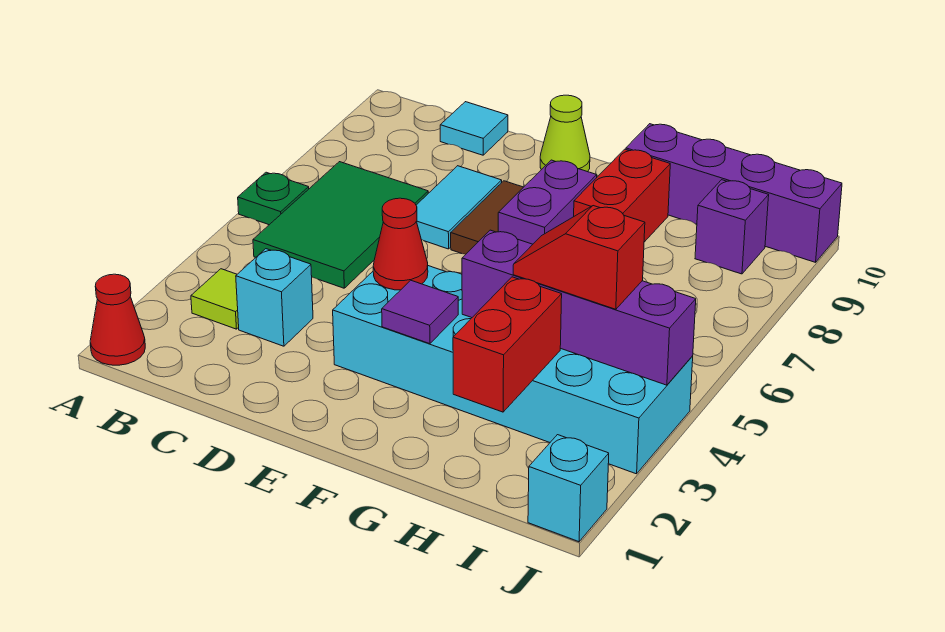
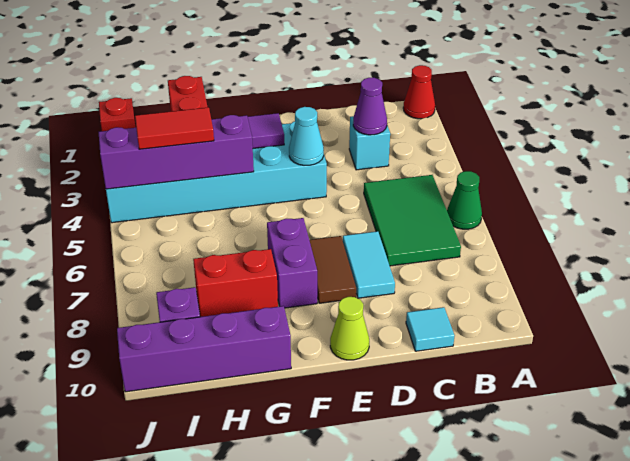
green plate A6 level 1 -> green cone A6 level 1
lime tile B3 level 1 -> none
none -> purple cone C3 level 2
red cone E4 level 2 -> cyan cone E4 level 2
red brick G8:G9 level 1 -> red brick G8:H8 level 1
red slope H4:I4 level 3 top I -> red tile H4:I4 level 3
cyan brick J1 level 1 -> red brick J1 level 1

